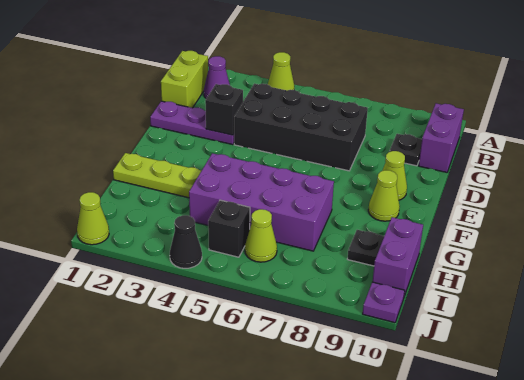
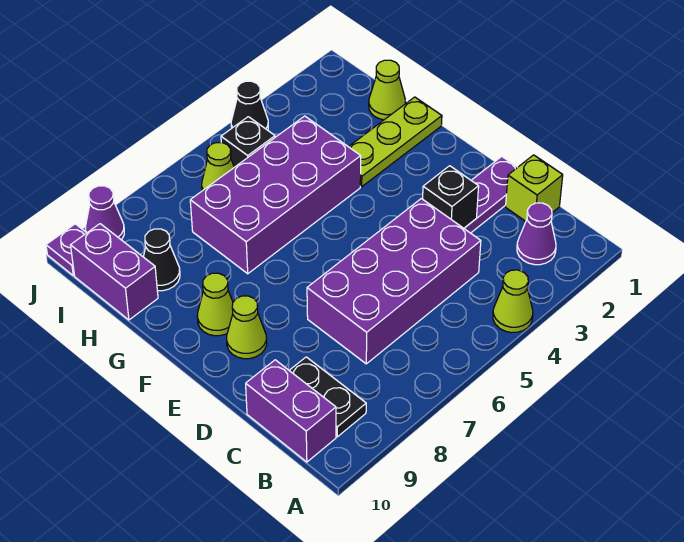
lime brick B1:C1 level 1 -> lime brick C1 level 1
black brick C4:D7 level 1 -> purple brick C4:D7 level 1
black plate C9 level 1 -> black plate B9:C9 level 1
black plate H9 level 1 -> black cone H9 level 1
lime cone J1 level 1 -> lime cone H1 level 1
none -> purple cone J9 level 1

